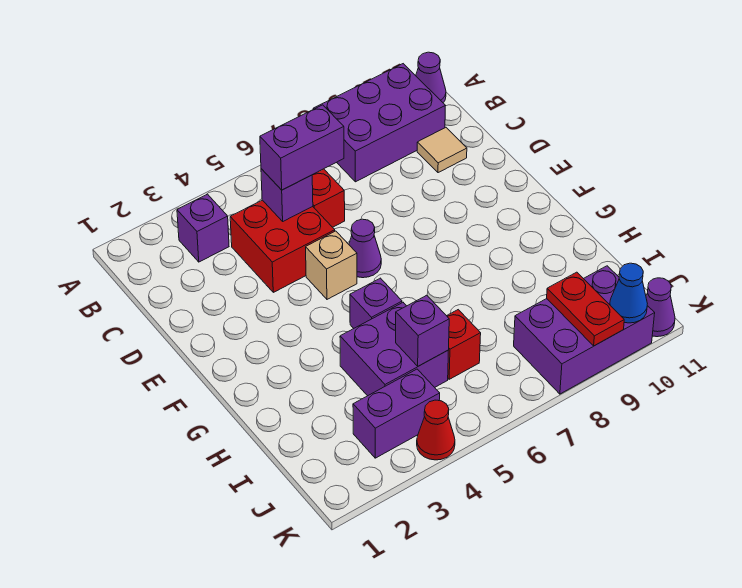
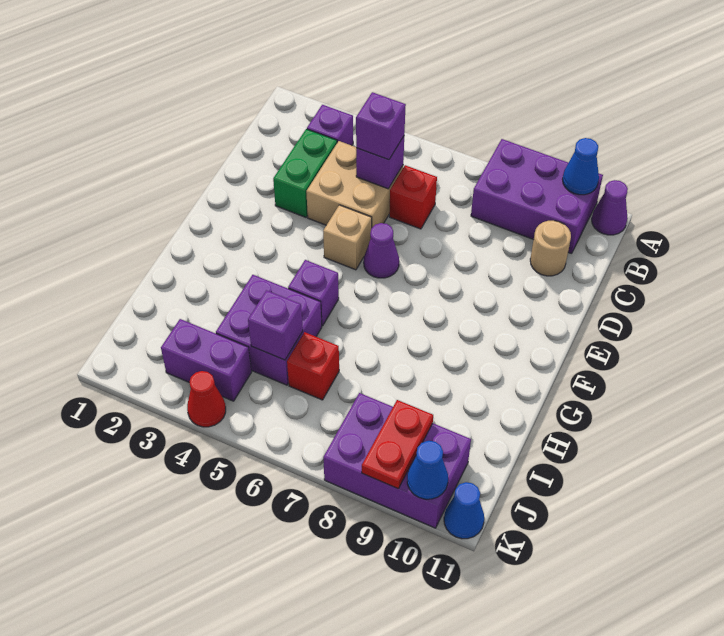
none -> blue cone A10 level 2
none -> green brick C3:D3 level 1
red brick C4:D5 level 1 -> tan brick C4:D5 level 1
purple brick C5:C6 level 3 -> purple brick C5 level 3
tan tile C10 level 1 -> tan round brick C10 level 1
purple cone K11 level 1 -> blue cone K11 level 1

